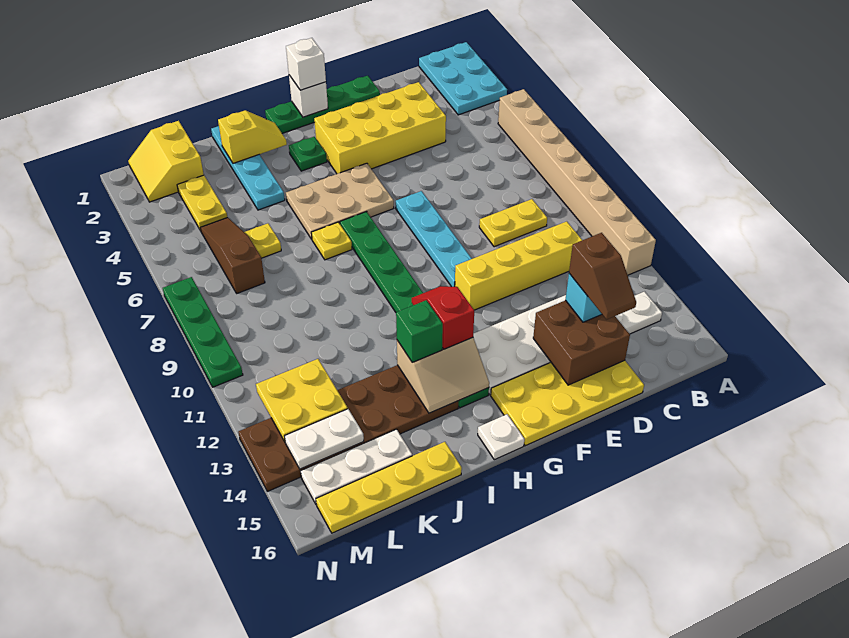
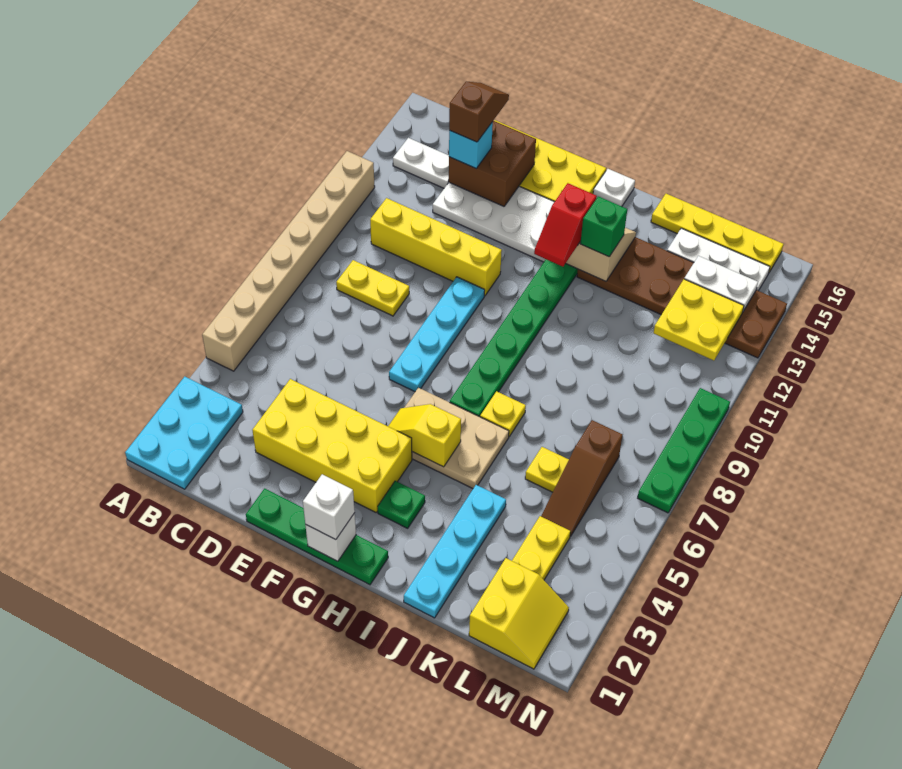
yellow slope I2:J2 level 2 top J -> yellow slope G5:H5 level 2 top H

